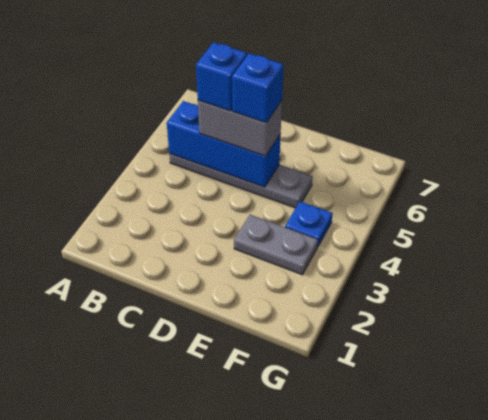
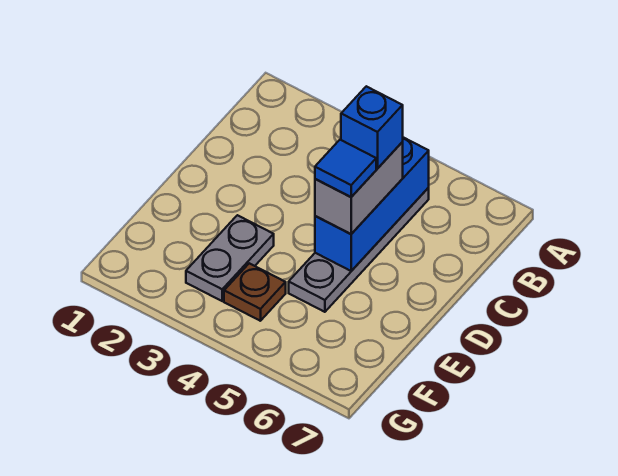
blue brick D5 level 4 -> blue tile D5 level 4
blue plate F4 level 1 -> brown plate F4 level 1

